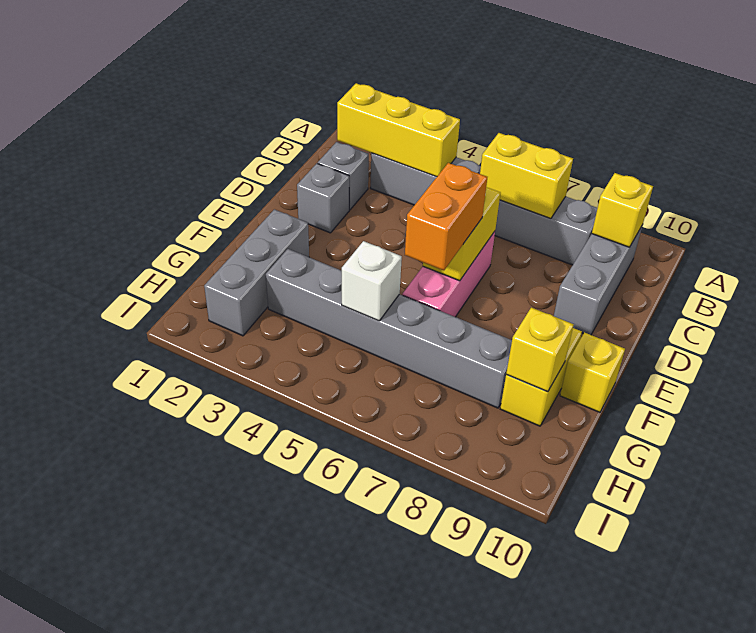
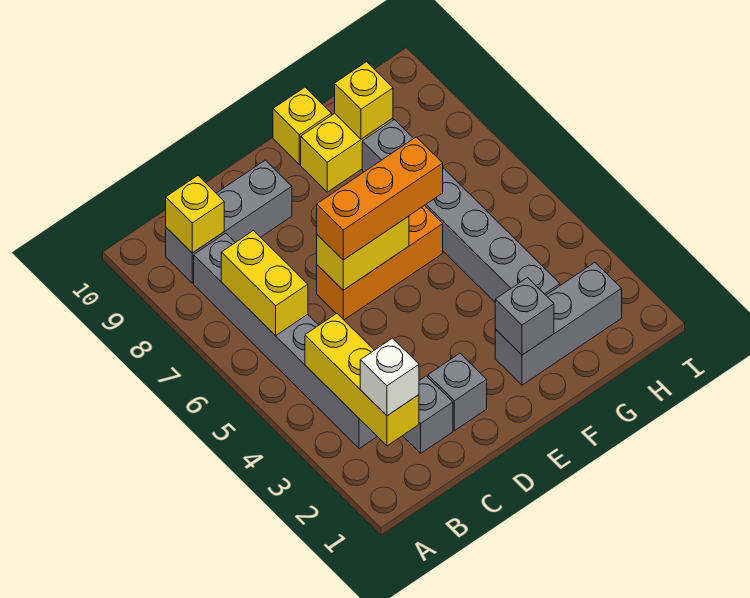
pink brick D6:F6 level 1 -> orange brick D6:F6 level 1
orange brick E6:F6 level 3 -> orange brick D6:F6 level 3
none -> grey brick F2 level 2
white brick G5 level 2 -> white brick B2 level 3

